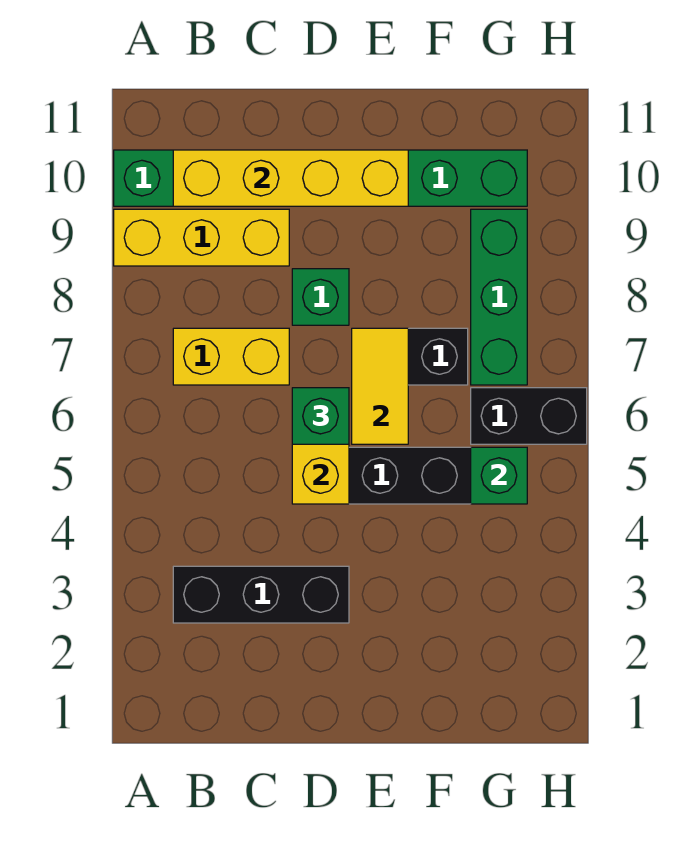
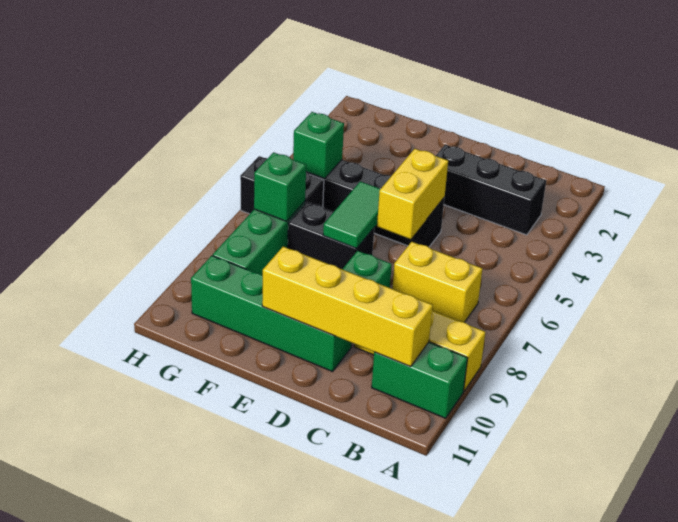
green brick D6 level 3 -> green brick G7 level 2
yellow tile E6:E7 level 2 -> green tile E6:E7 level 2

